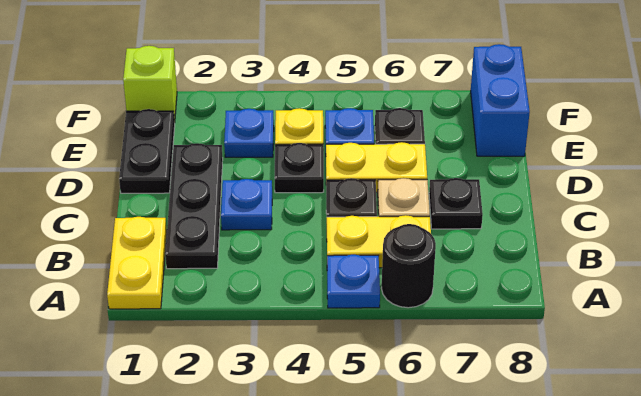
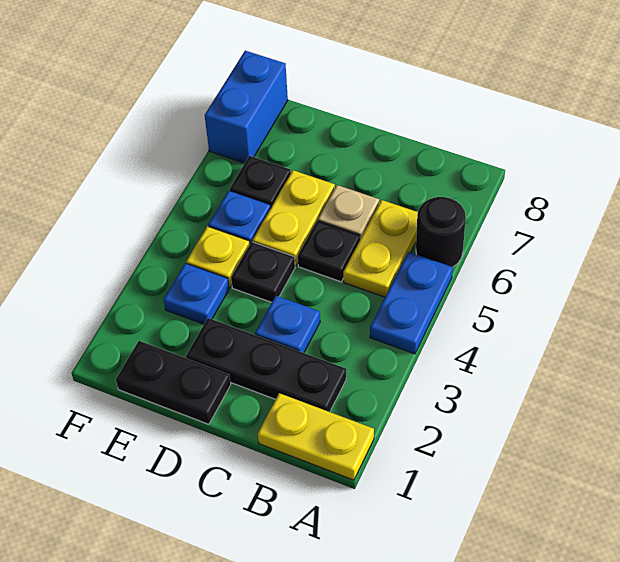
blue plate A5 level 1 -> blue plate A4:A5 level 1
black plate C7 level 1 -> none
blue brick E8:F8 level 1 -> blue brick F7:F8 level 1
lime brick F1 level 1 -> none

